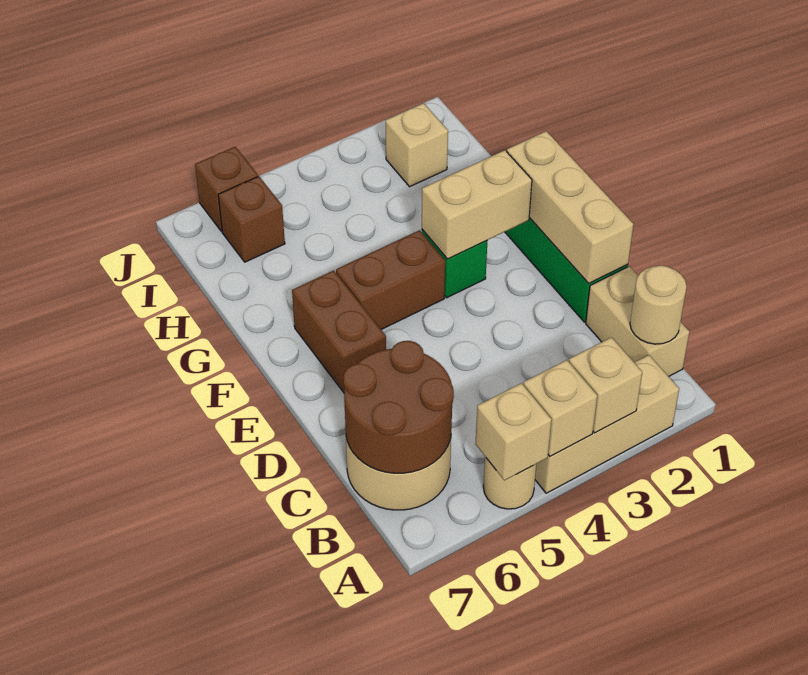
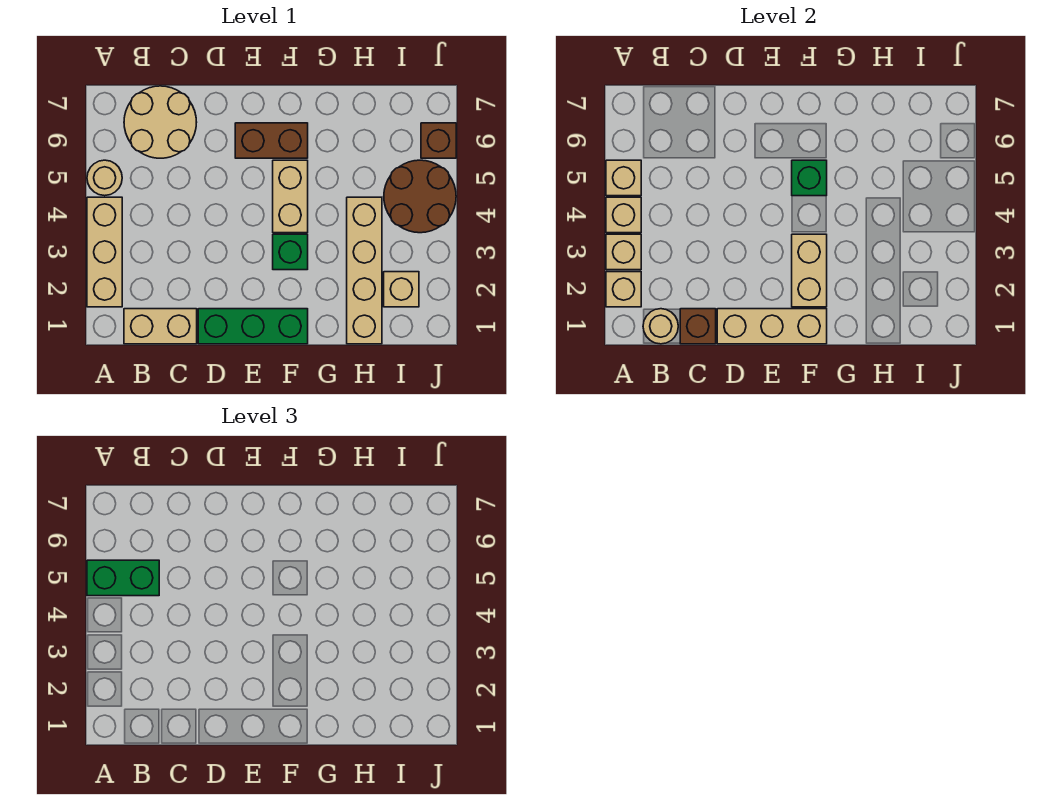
none -> tan brick A2 level 2
none -> green brick A5:B5 level 3
brown round brick B6:C7 level 2 -> brown round brick I4:J5 level 1
brown brick F4:F5 level 1 -> tan brick F4:F5 level 1
none -> green brick F5 level 2
none -> tan brick H1:H4 level 1
brown brick I6 level 1 -> brown brick C1 level 2

